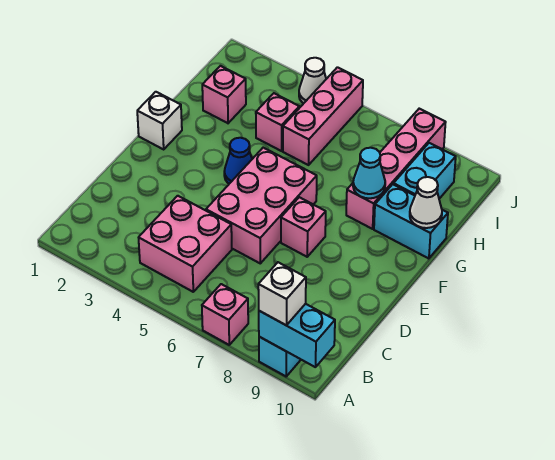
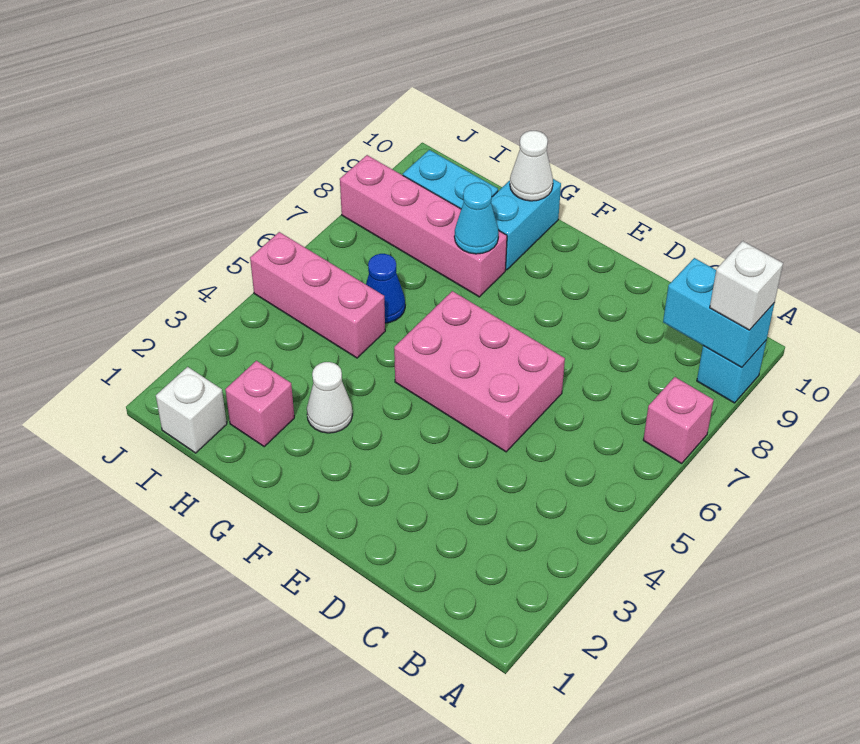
cyan brick A9:A10 level 2 -> cyan brick A9:B9 level 2
pink brick B4:C5 level 1 -> none
pink brick E7 level 1 -> none
white brick F1 level 1 -> white brick I1 level 1
blue cone F4 level 1 -> blue cone H6 level 1
pink brick H4 level 1 -> none
white cone J4 level 1 -> white cone G3 level 1

